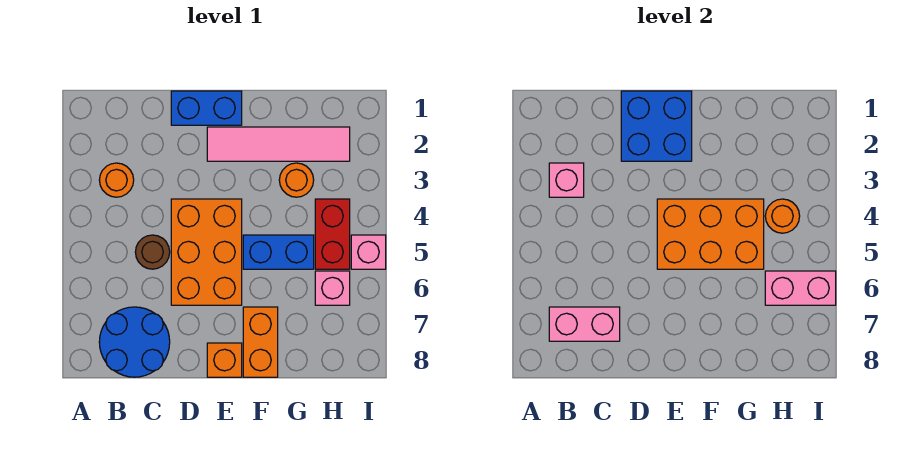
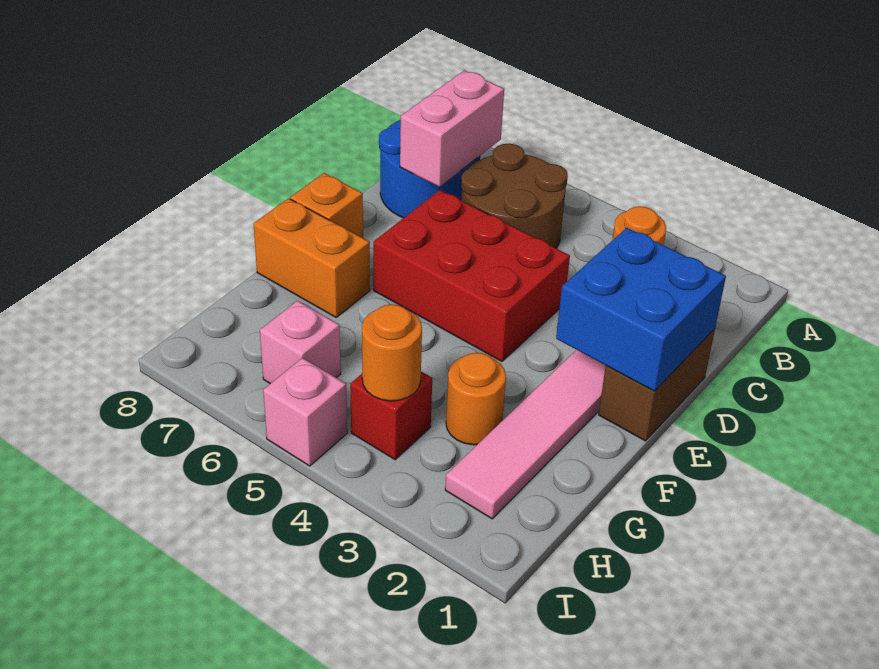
pink brick B3 level 2 -> none
brown round brick C5 level 1 -> brown round brick B5:C6 level 1
blue brick D1:E1 level 1 -> brown brick D1:E1 level 1
orange brick D4:E6 level 1 -> red brick D4:E6 level 1
orange brick E4:G5 level 2 -> none
blue brick F5:G5 level 1 -> none
red brick H4:H5 level 1 -> red brick H4 level 1
pink brick H6:I6 level 2 -> none

